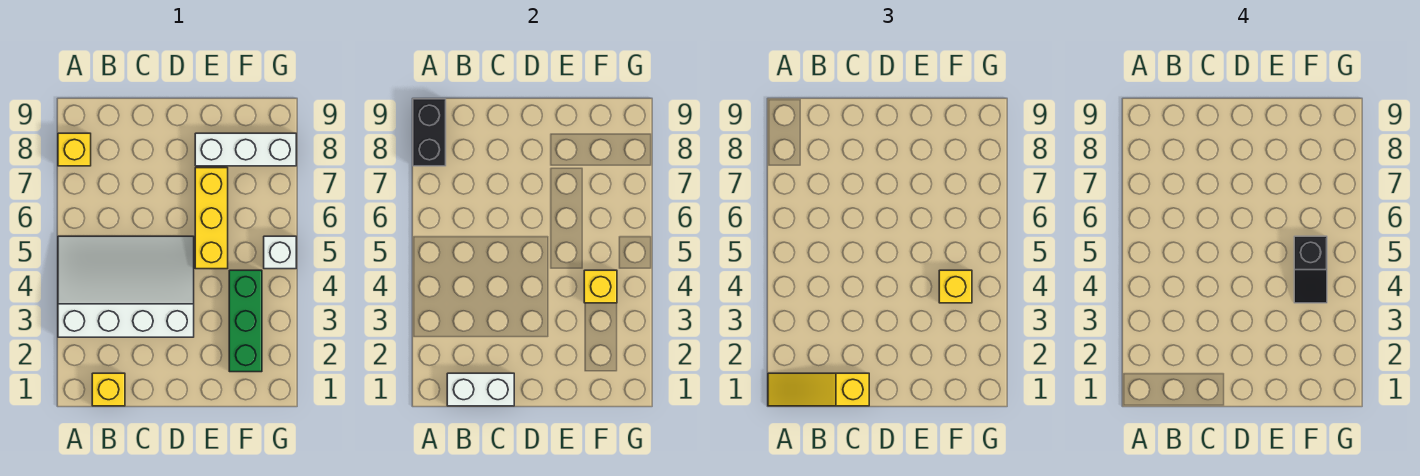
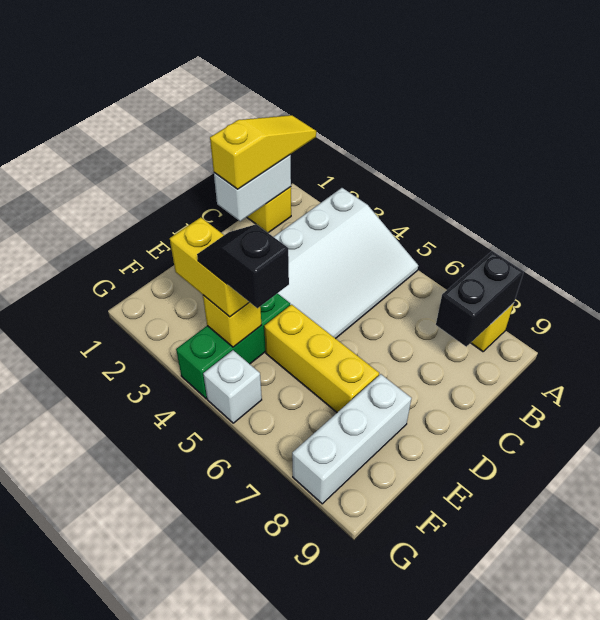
black brick A8:A9 level 2 -> black brick A8:B8 level 2
green brick F2:F4 level 1 -> green brick E4:G4 level 1
yellow brick F4 level 3 -> yellow brick F3:F4 level 3

